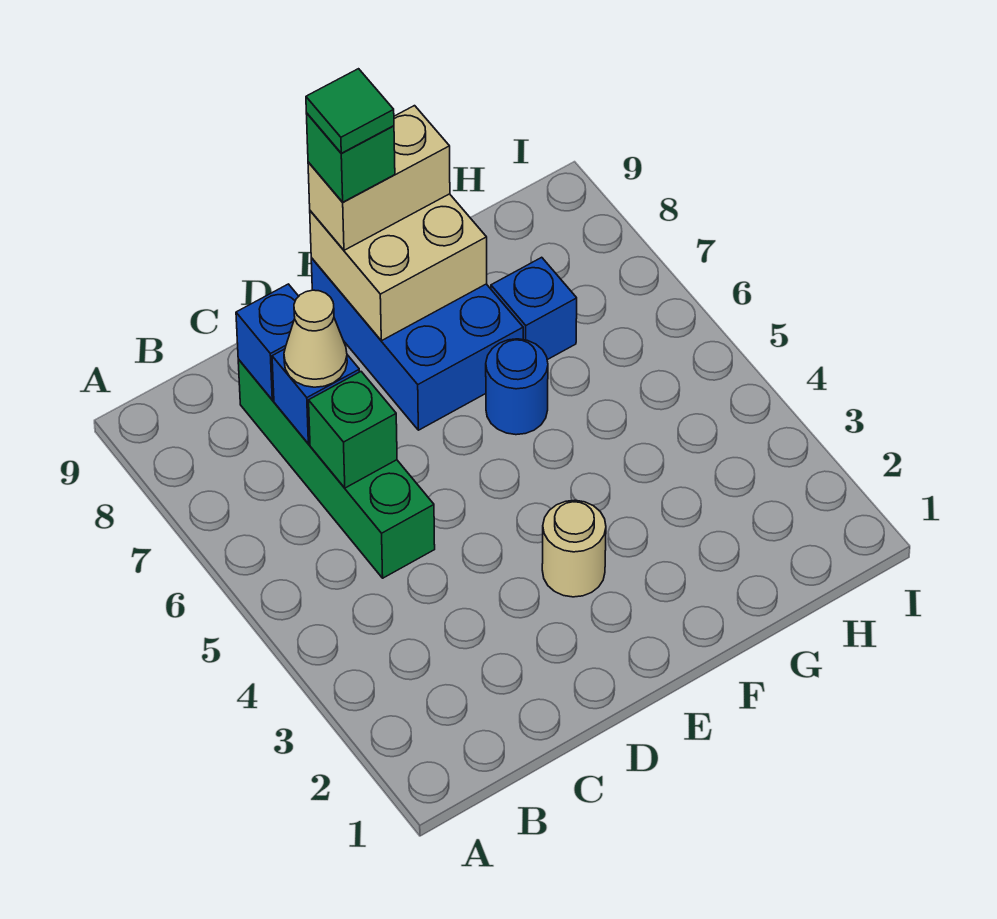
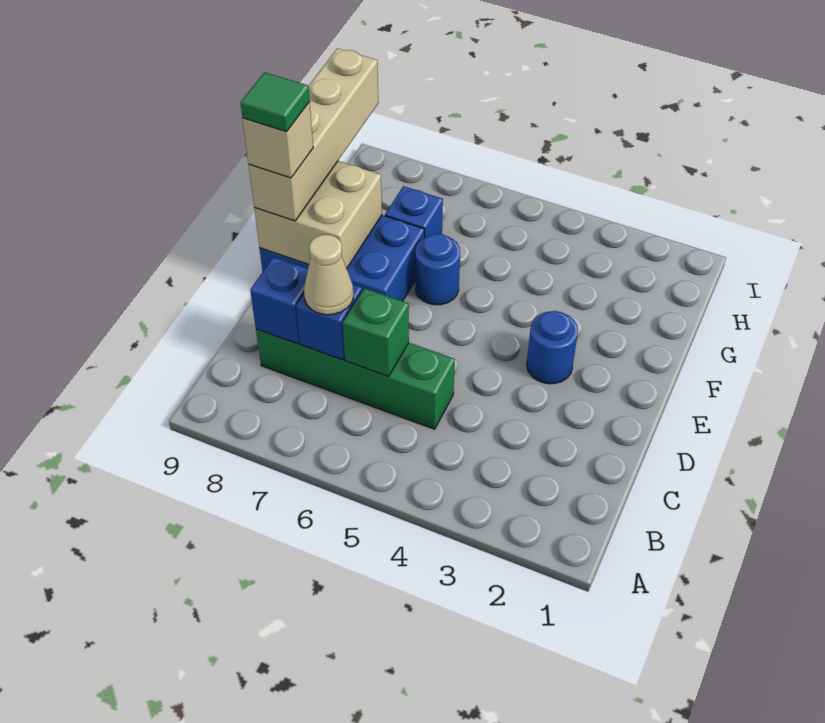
tan round brick E3 level 1 -> blue round brick E3 level 1
tan brick E9:F9 level 3 -> tan brick E9:H9 level 3
green brick E9 level 4 -> tan brick E9 level 4

